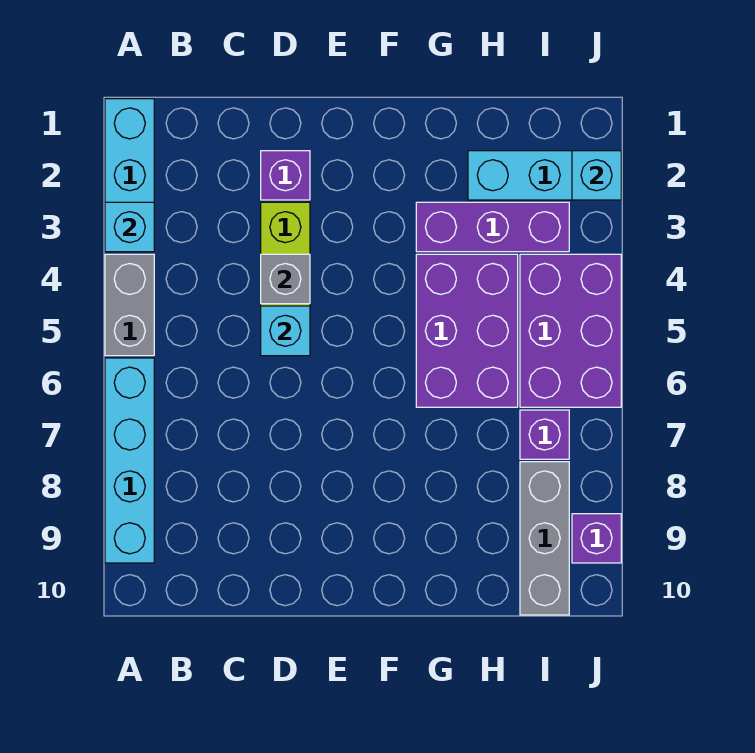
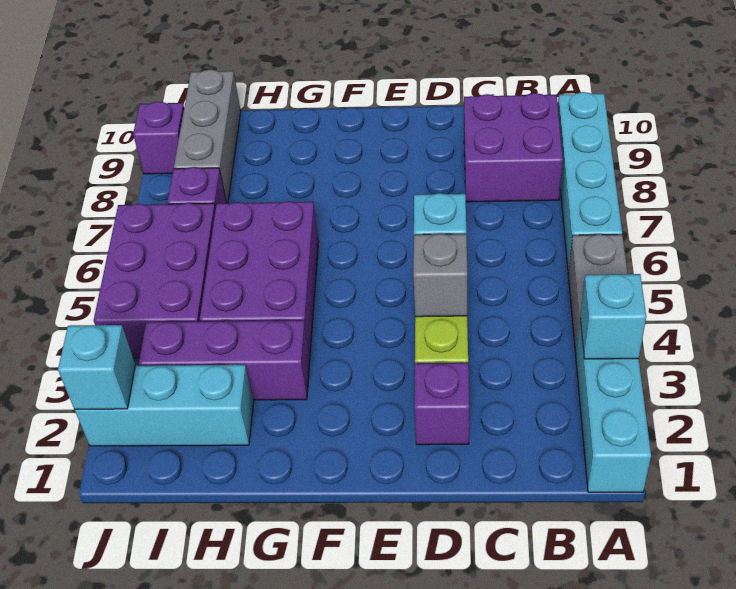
none -> purple brick B8:C9 level 1

